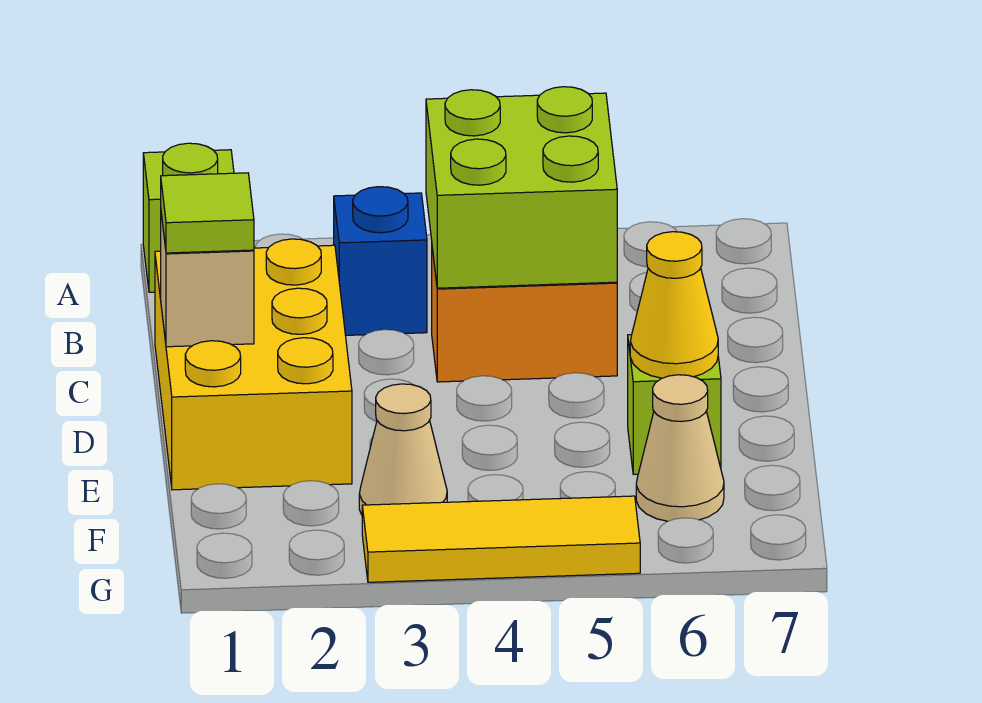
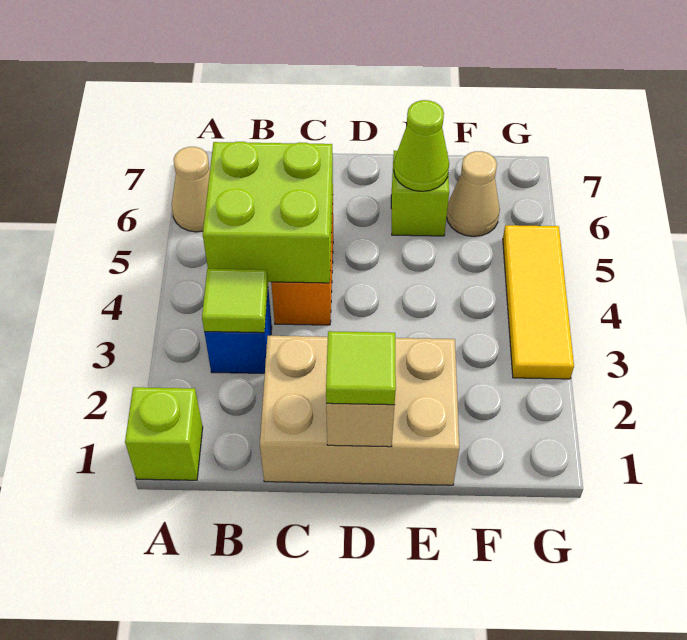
none -> lime tile B3 level 2
yellow brick C1:E2 level 1 -> tan brick C1:E2 level 1
yellow cone E6 level 2 -> lime cone E6 level 2
tan cone F3 level 1 -> tan cone A6 level 1

